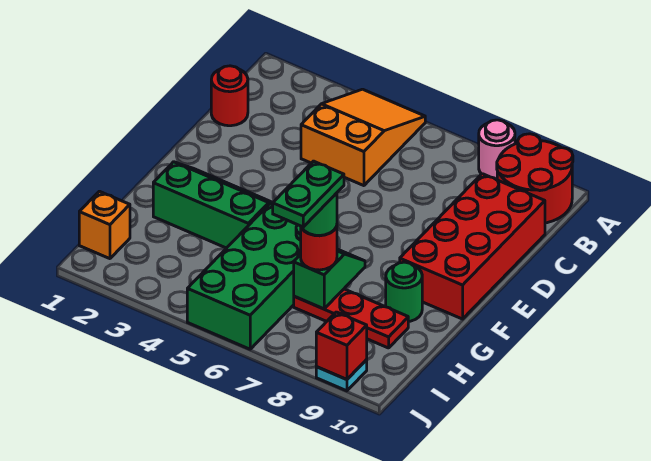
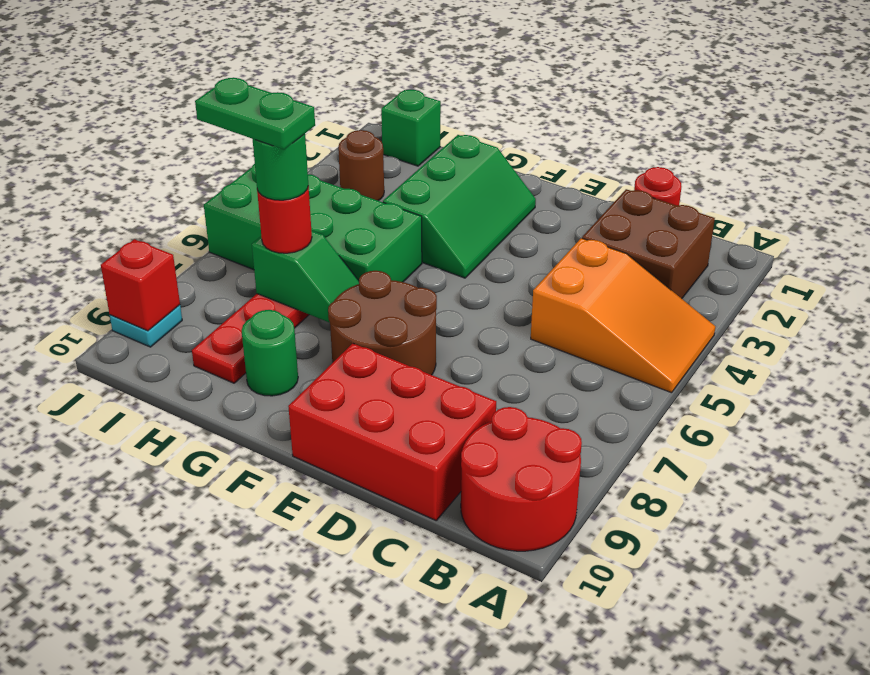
pink round brick A8 level 1 -> none
none -> brown brick B2:C3 level 1
red brick C9:F10 level 1 -> red brick C9:E10 level 1
none -> brown round brick E7:F8 level 1
orange brick I1 level 1 -> green brick I1 level 1
none -> brown round brick I3 level 1

